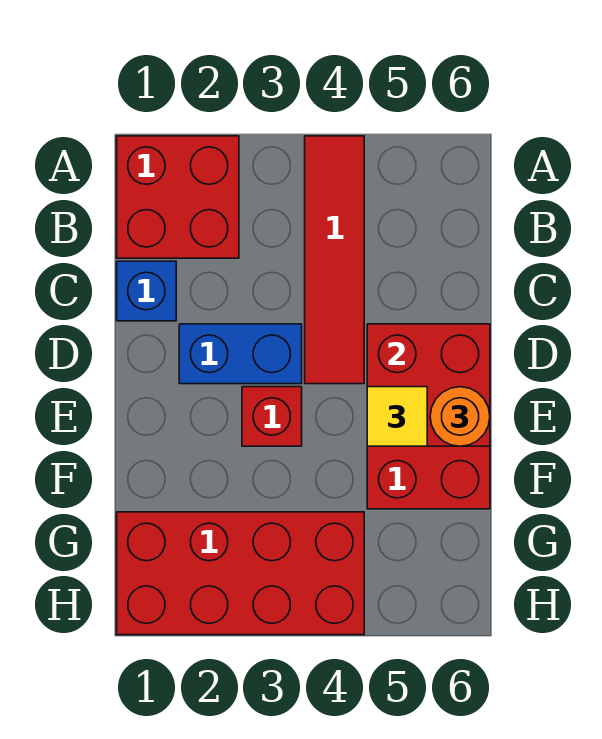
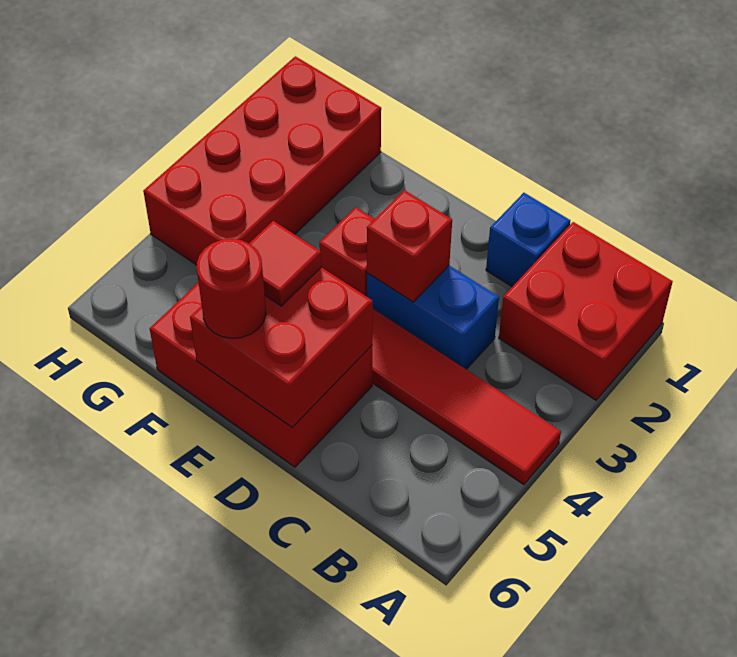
blue brick D2:D3 level 1 -> blue brick C3:D3 level 1
none -> red brick D3 level 2
yellow tile E5 level 3 -> red tile E5 level 3
orange round brick E6 level 3 -> red round brick E6 level 3

